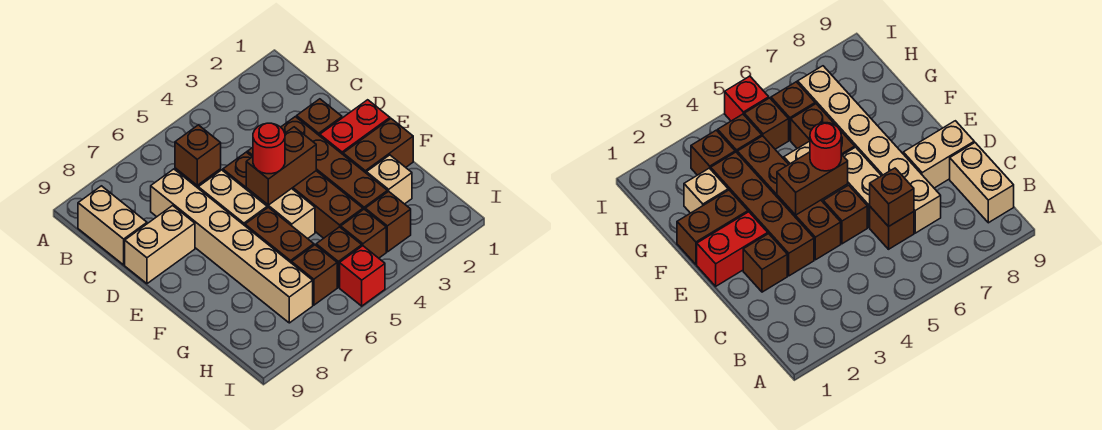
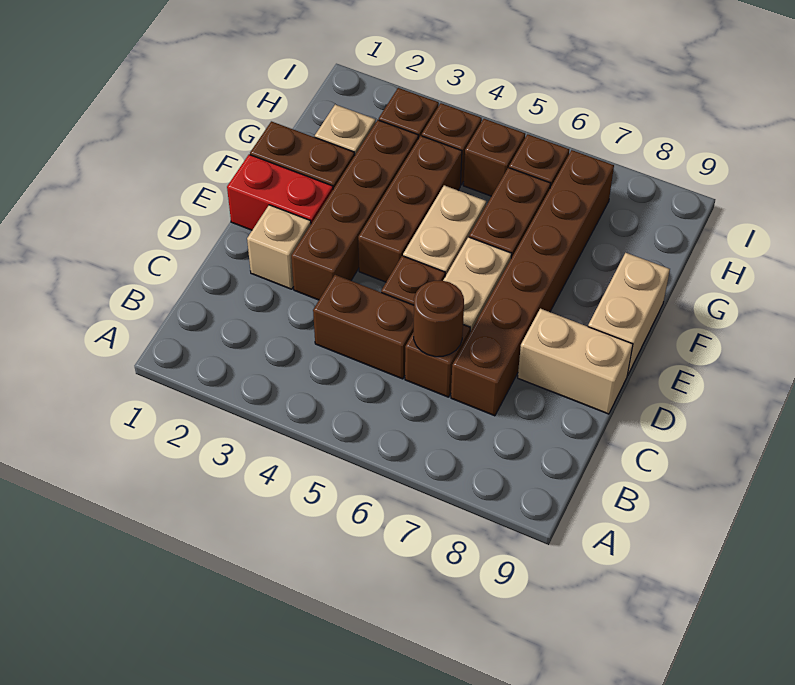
tan brick B9:C9 level 1 -> tan brick E9:F9 level 1
brown brick C6 level 2 -> brown round brick C6 level 2
tan brick C7:H7 level 1 -> brown brick C7:H7 level 1
brown brick D2 level 1 -> tan brick D2 level 1
brown brick D4:G4 level 1 -> brown brick E4:G4 level 1
brown brick E4:E5 level 2 -> brown brick C4:C5 level 1
red round brick E5 level 3 -> none
red brick I5 level 1 -> none

